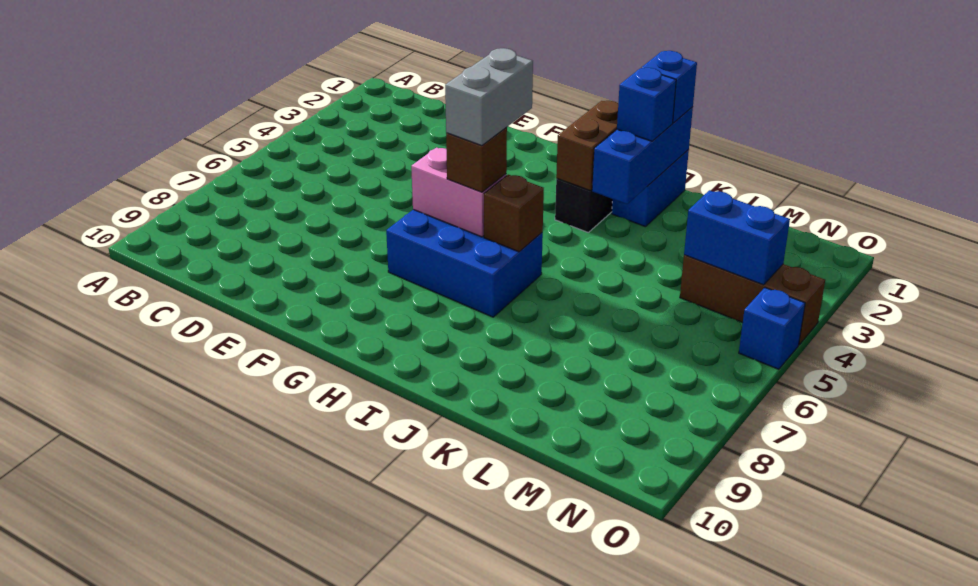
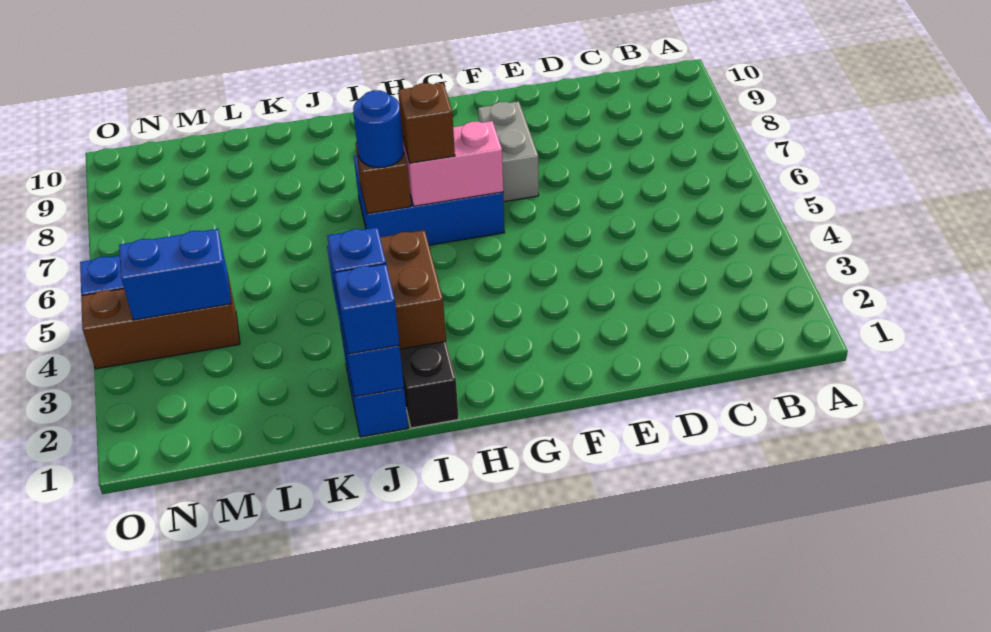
grey brick H5:H6 level 4 -> grey brick F7:F8 level 1
none -> blue round brick I6 level 3

